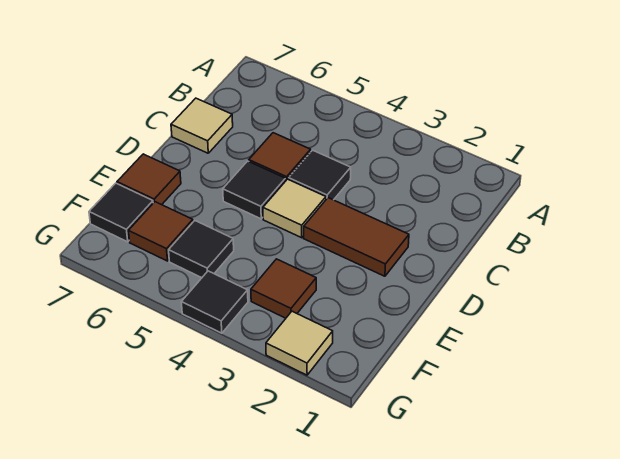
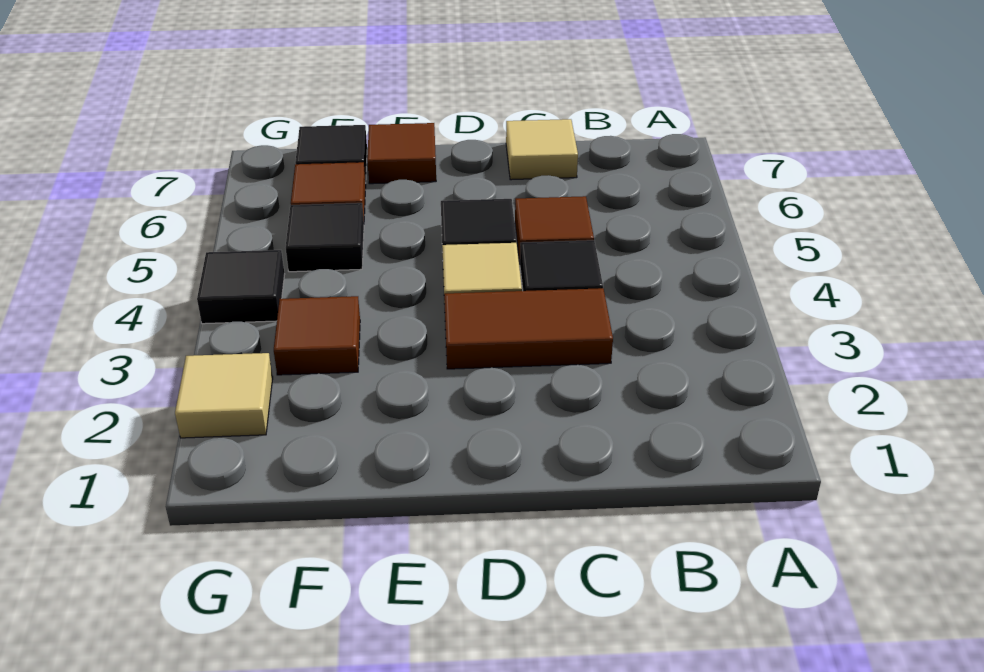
brown tile D2:D3 level 1 -> brown tile C3:D3 level 1

